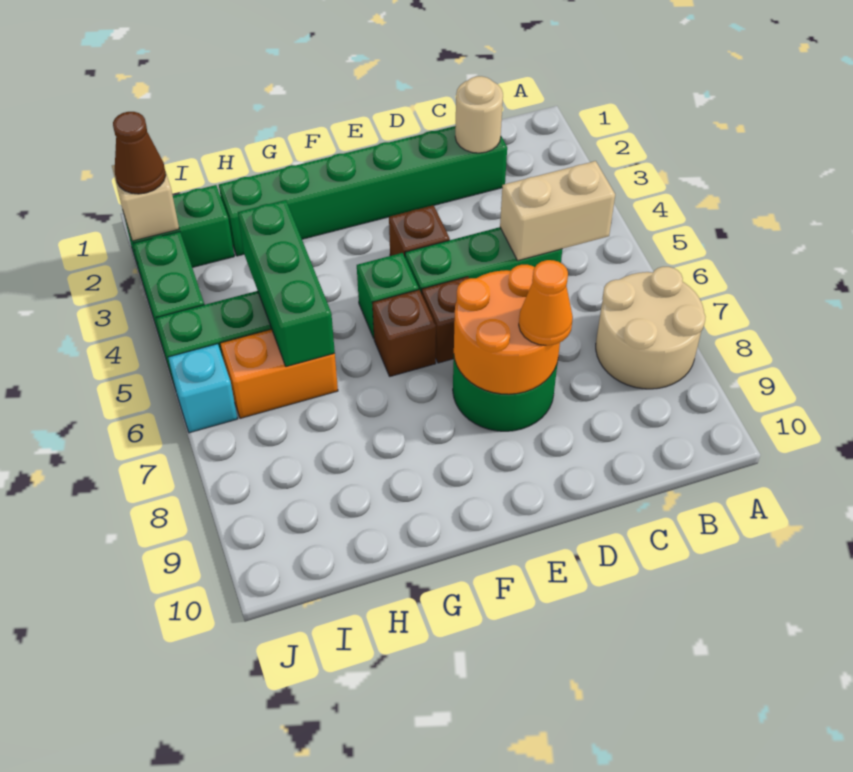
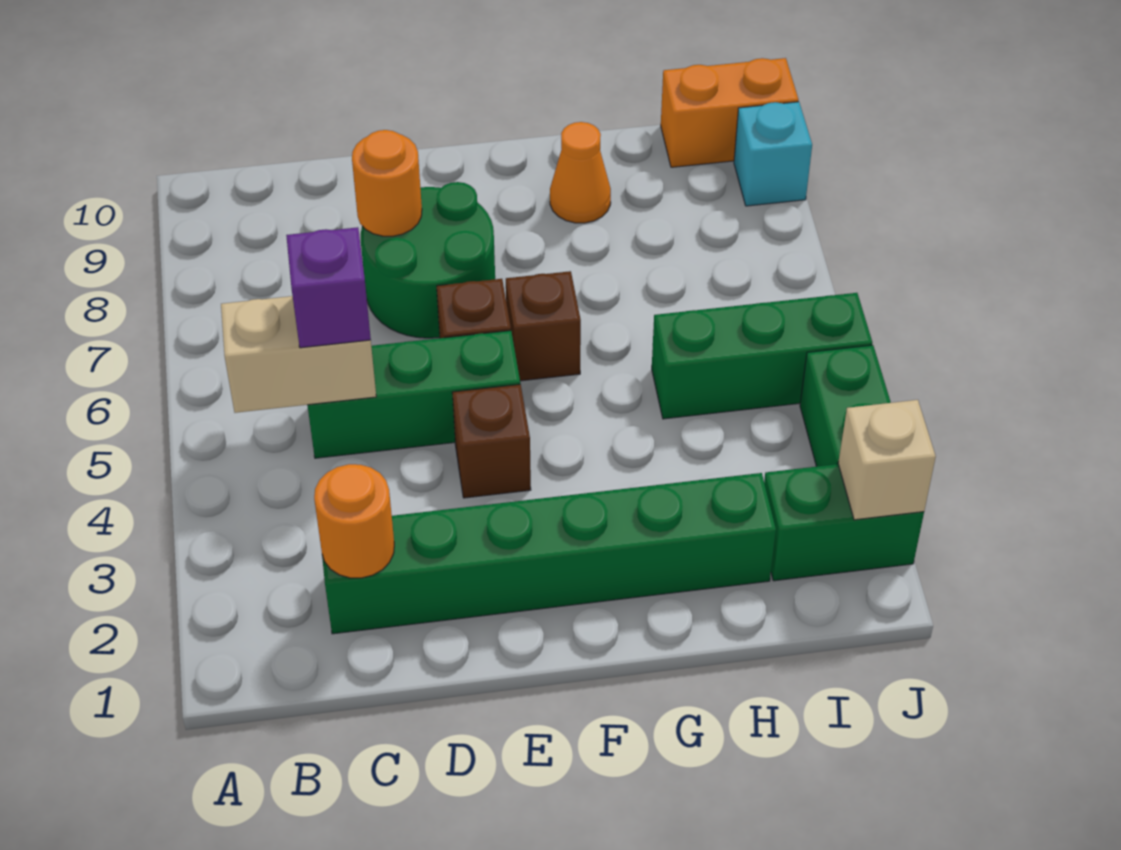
tan round brick A7:B8 level 1 -> none
tan round brick C2 level 2 -> orange round brick C2 level 2
none -> purple brick C5 level 3
orange round brick D7:E8 level 2 -> orange round brick D8 level 2
orange cone D8 level 3 -> orange cone G9 level 1
green brick F5 level 1 -> none
green brick H4:H6 level 2 -> none
orange brick H6:I6 level 1 -> orange brick I10:J10 level 1
brown cone J2 level 3 -> none
cyan brick J6 level 1 -> cyan brick J9 level 1

